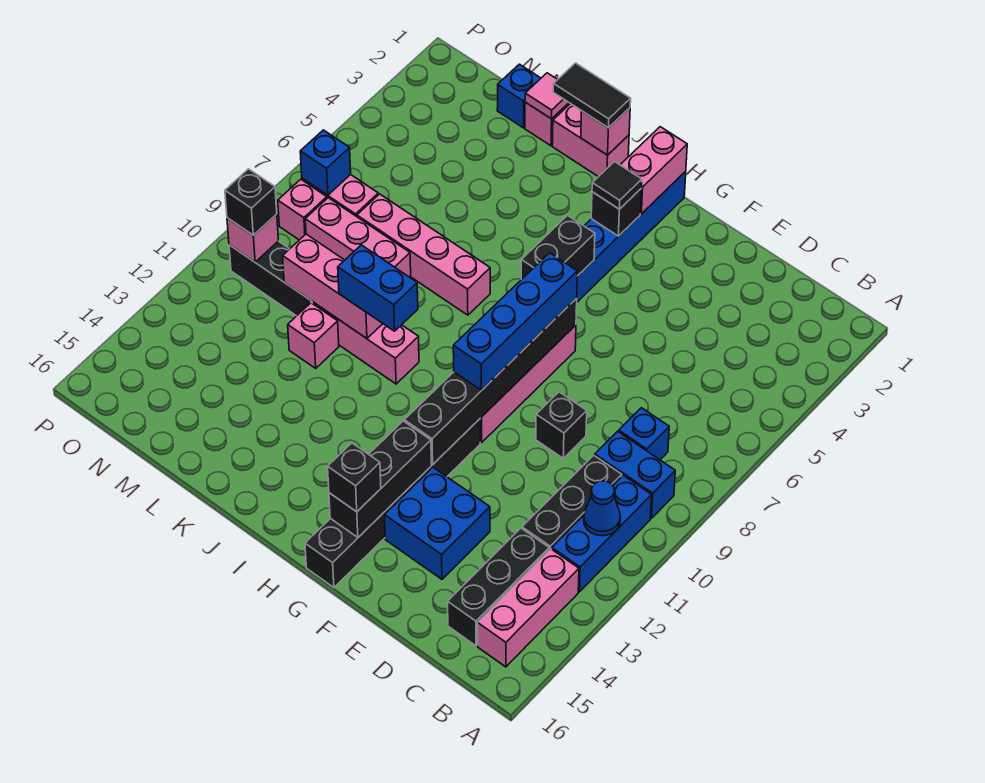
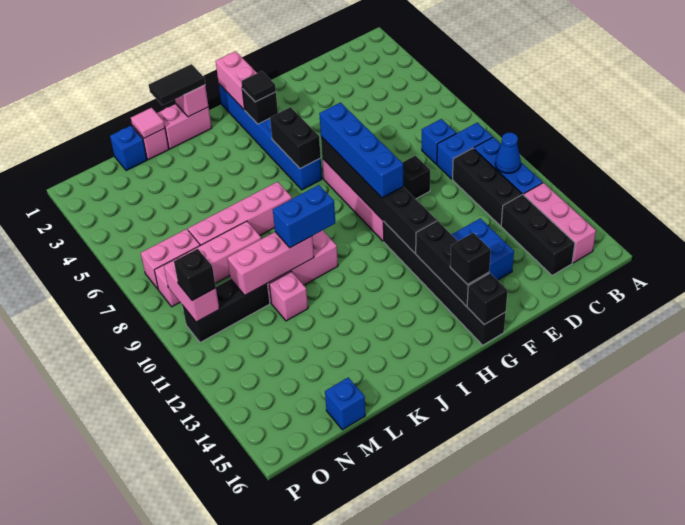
none -> black brick G16 level 2
blue brick O7 level 2 -> blue brick M16 level 1
pink brick O10 level 2 -> pink brick O9:O10 level 2

